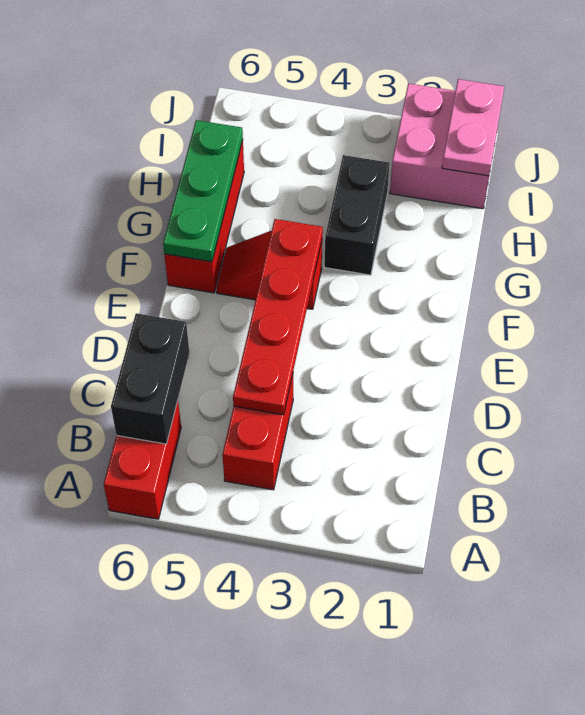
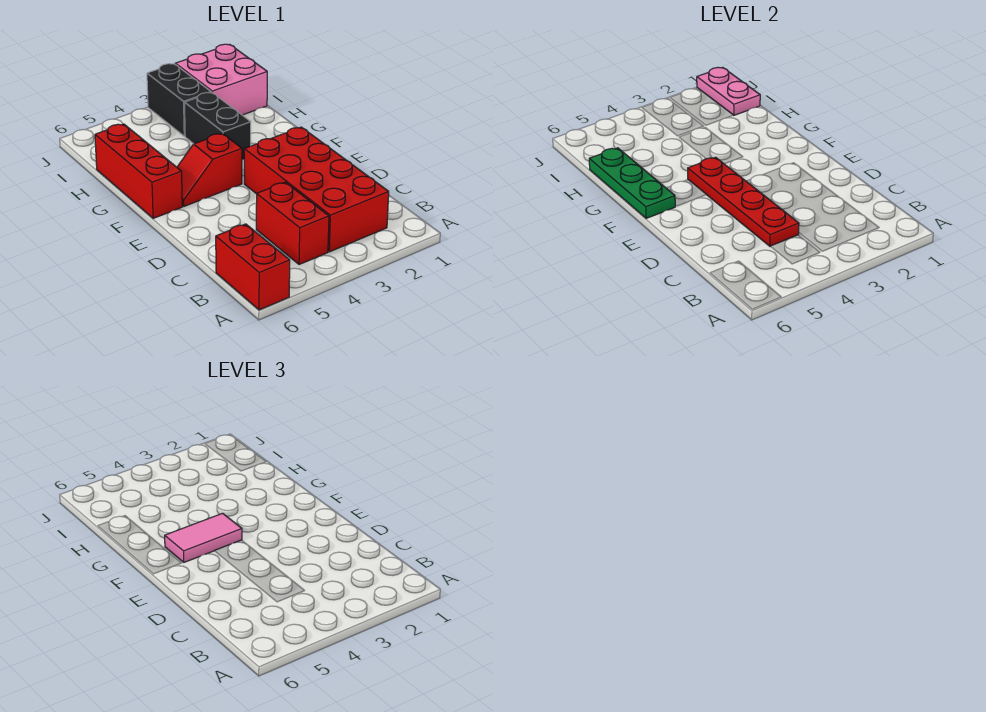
none -> red brick B2:E3 level 1
black brick B6:C6 level 2 -> black brick I3:J3 level 1
none -> pink tile F4:F5 level 3

